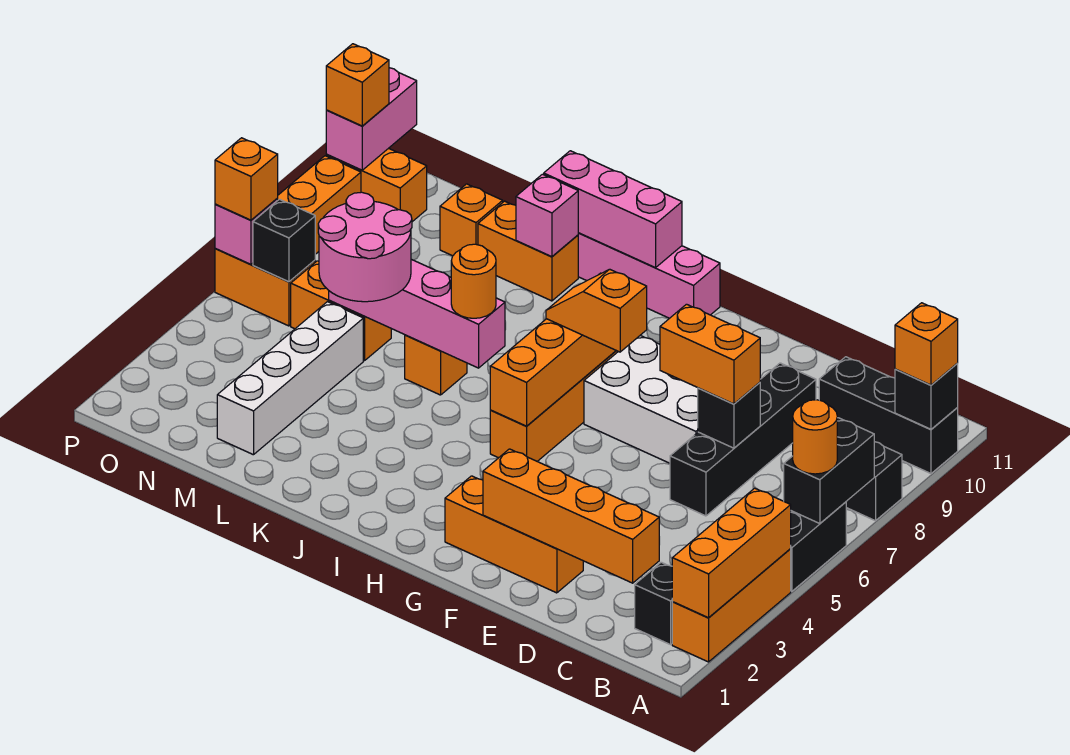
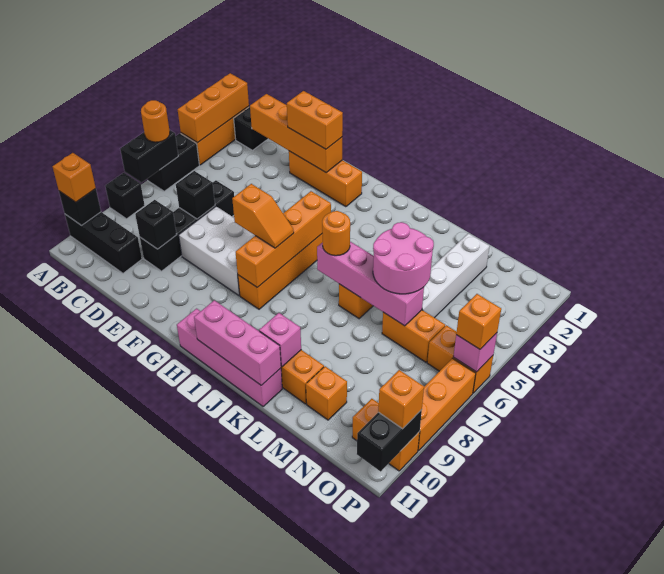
orange brick D7:E7 level 3 -> orange brick E2:F2 level 3
black brick O6 level 2 -> black brick D9 level 2
pink brick P10:P11 level 2 -> black brick P10:P11 level 2

